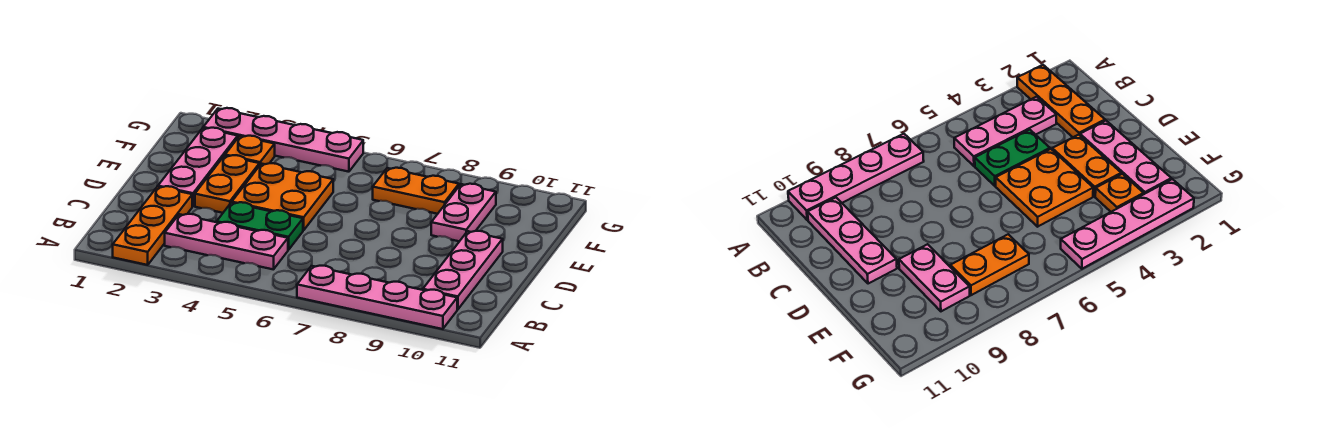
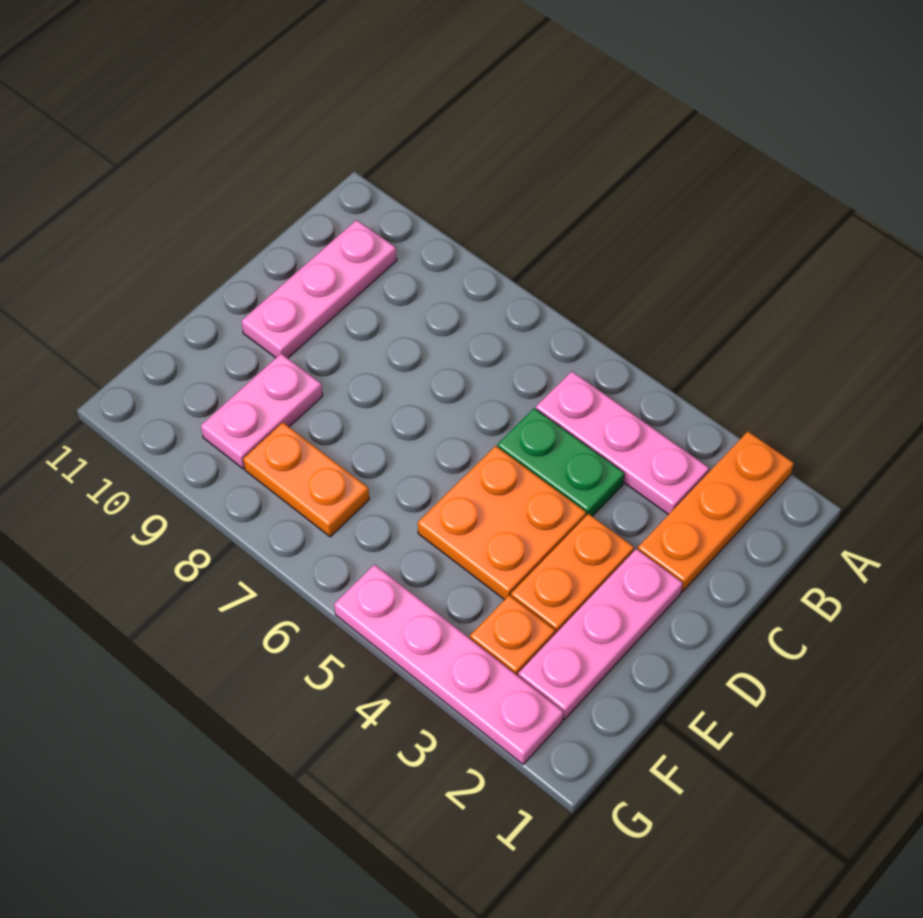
pink plate A7:A10 level 1 -> none

